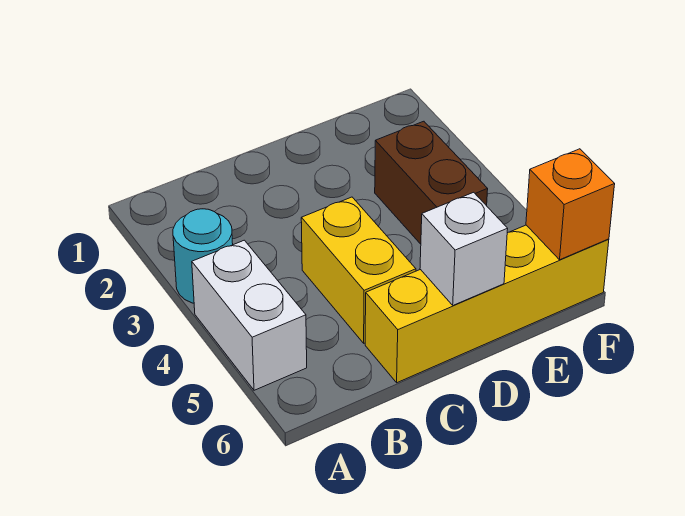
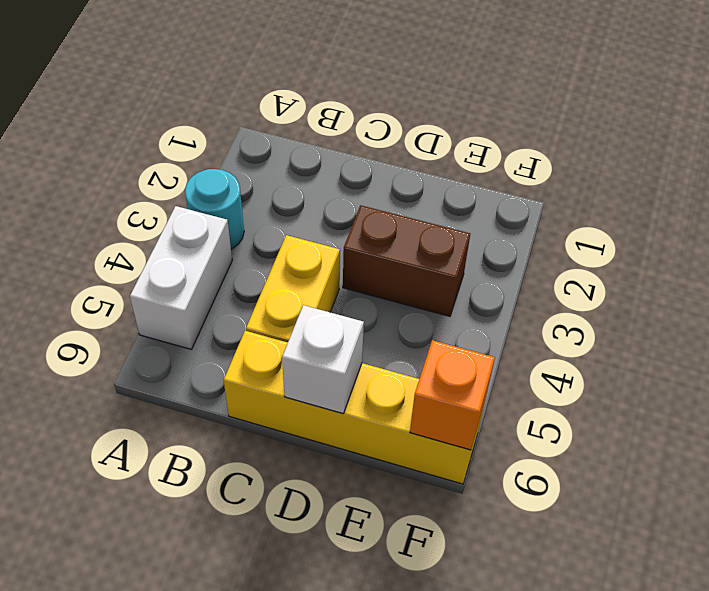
brown brick E3:E4 level 1 -> brown brick D3:E3 level 1

